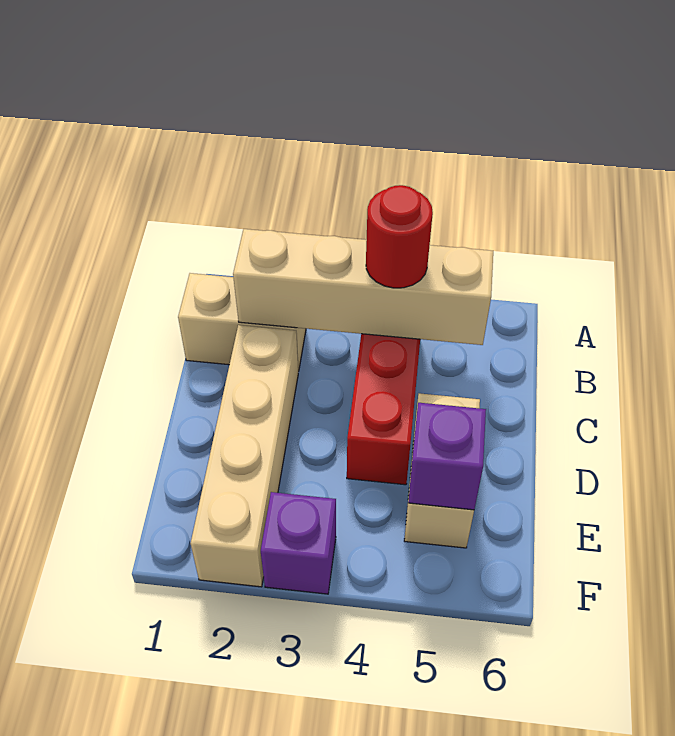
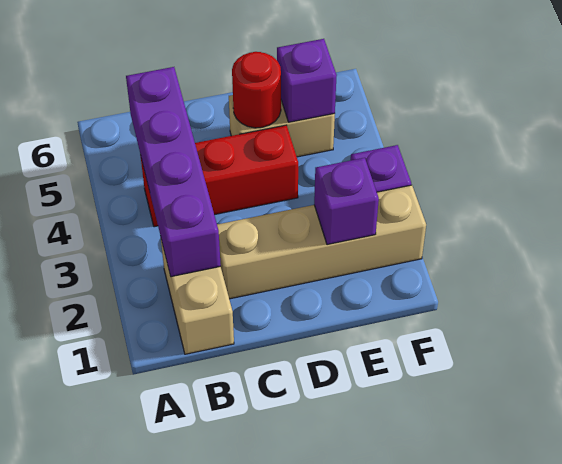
tan brick B2:B5 level 2 -> purple brick B2:B5 level 2
red round brick B4 level 3 -> red round brick D5 level 2
none -> purple brick E2 level 2

